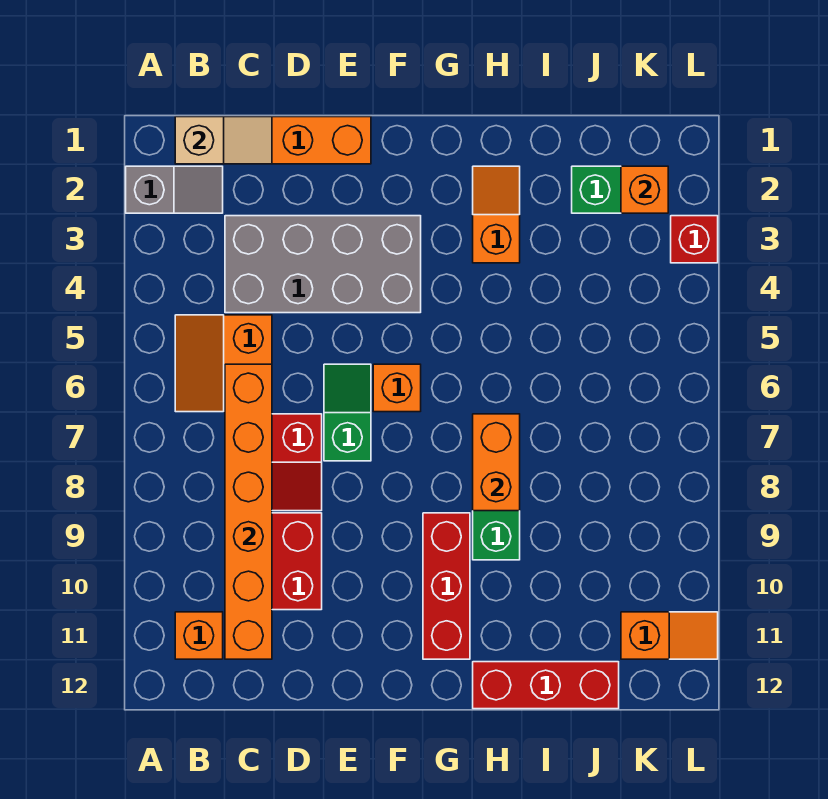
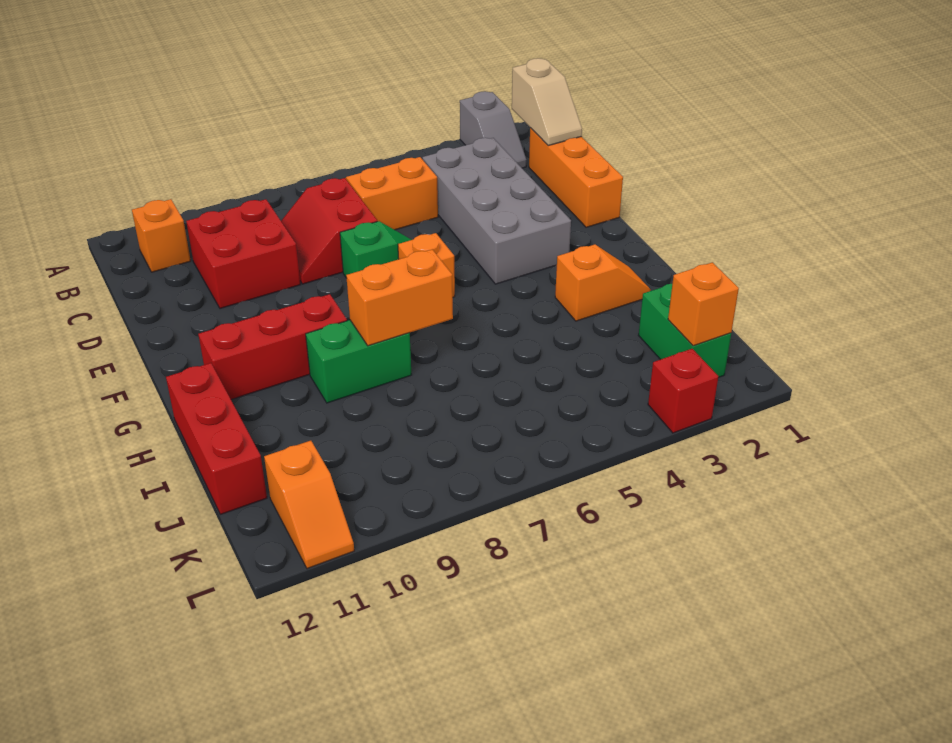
orange brick C6:C11 level 2 -> none

